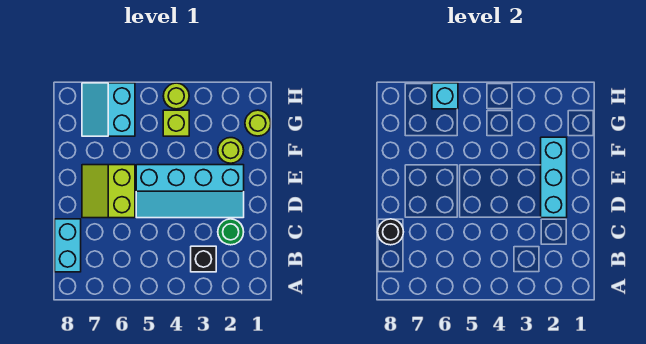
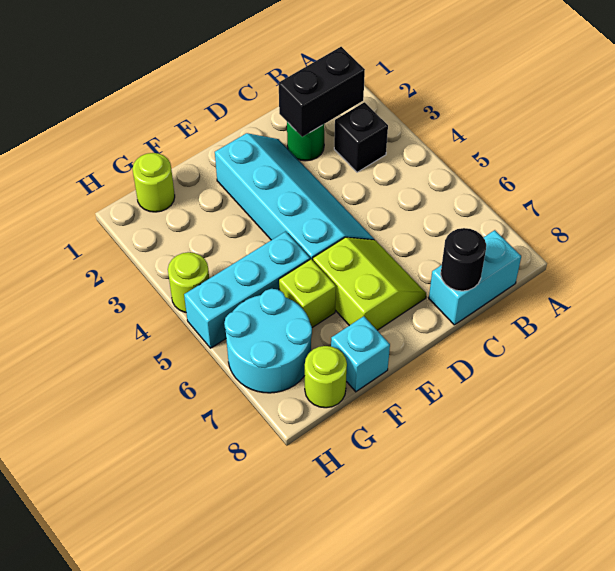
none -> black brick B2:C2 level 2
cyan brick D2:F2 level 2 -> cyan brick F5:H5 level 1
lime slope D6:E7 level 1 top 6 -> lime slope D6:E7 level 1 top E
lime round brick F2 level 1 -> lime round brick G8 level 1
lime brick G4 level 1 -> lime brick F6 level 1
cyan slope G6:H7 level 1 top 6 -> cyan round brick G6:H7 level 1
cyan brick H6 level 2 -> cyan brick F8 level 1

